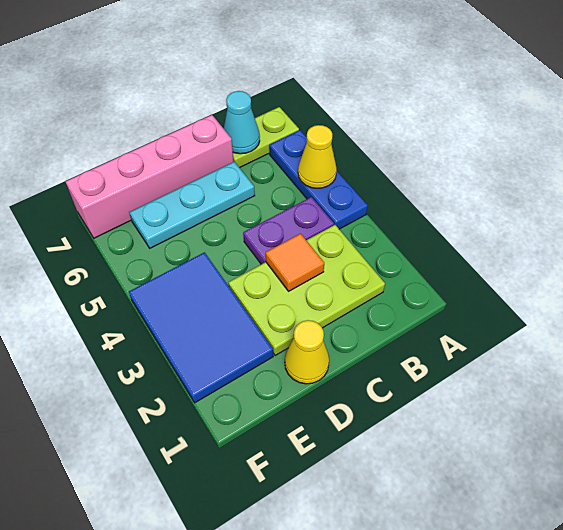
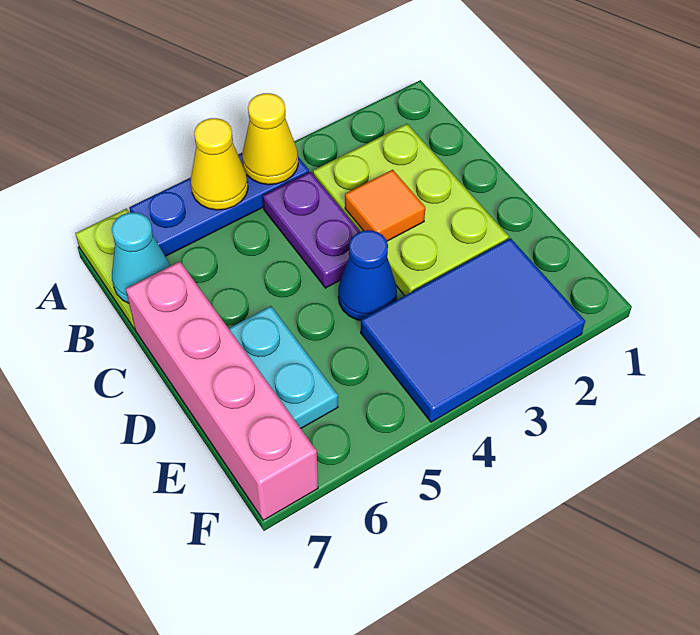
cyan plate C6:E6 level 1 -> cyan plate D6:E6 level 1
yellow cone D1 level 1 -> yellow cone A4 level 2
none -> blue cone D4 level 1

